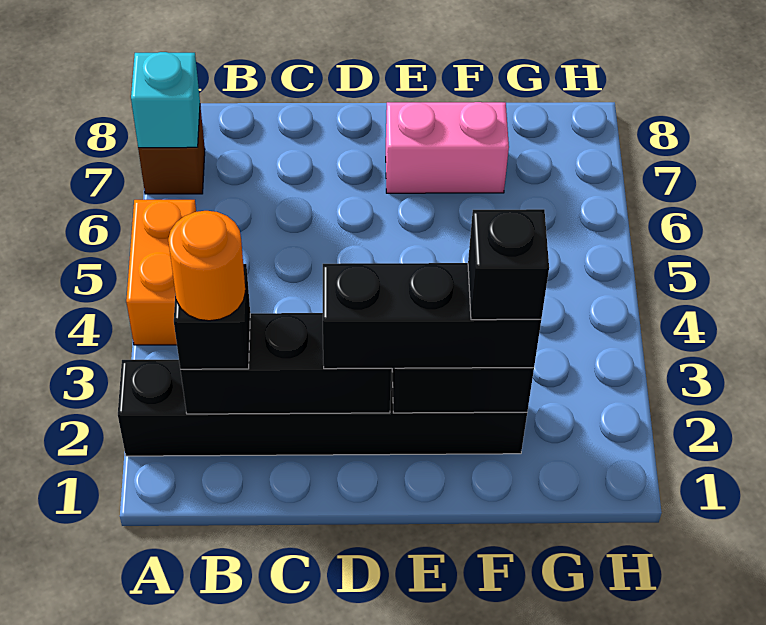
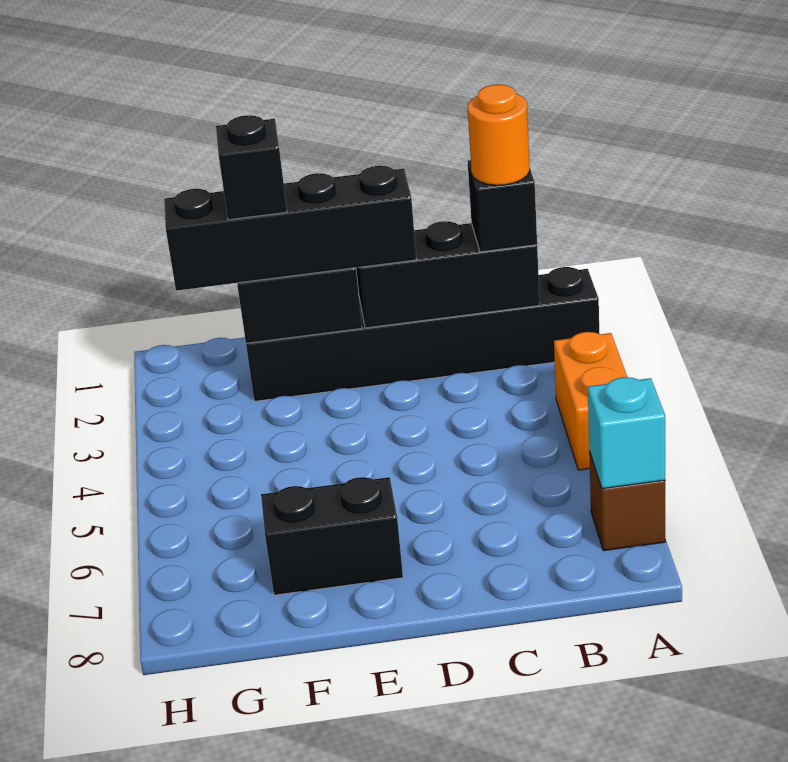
black brick D2:F2 level 3 -> black brick D2:G2 level 3
pink brick E7:F7 level 1 -> black brick E7:F7 level 1

